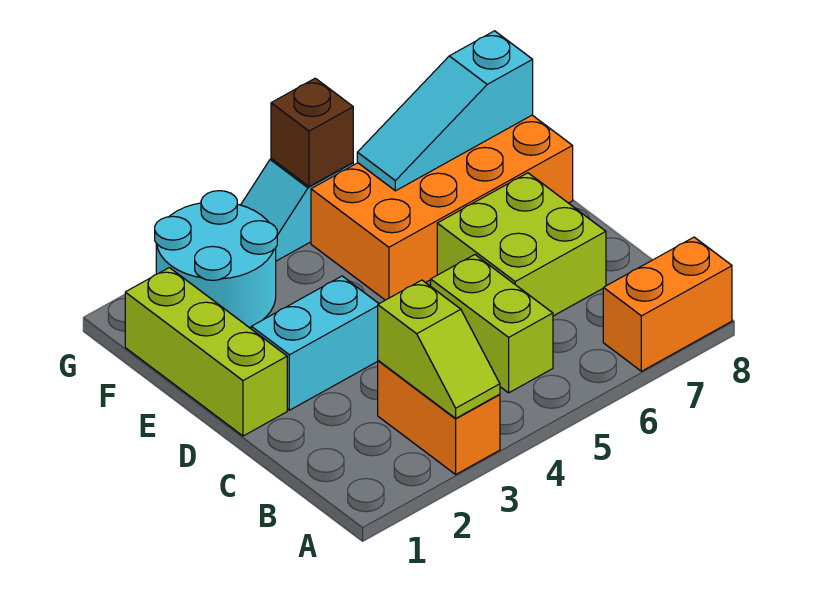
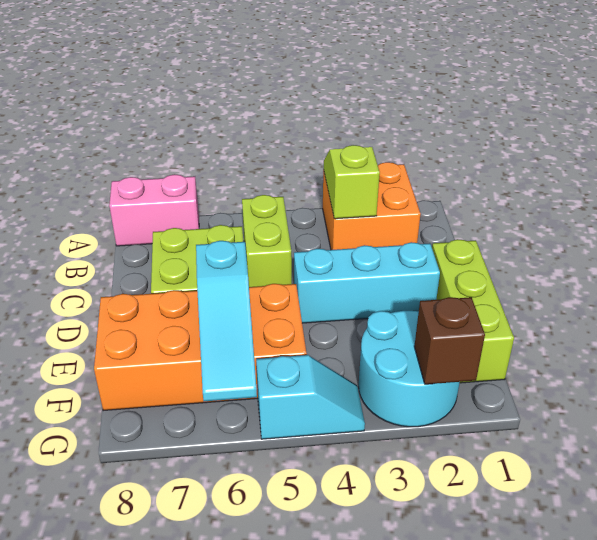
orange brick A3:B3 level 1 -> orange brick A2:B3 level 1
orange brick A7:A8 level 1 -> pink brick A7:A8 level 1
cyan brick D2:D3 level 1 -> cyan brick D2:D4 level 1
cyan slope F6:F8 level 2 top 8 -> cyan slope E6:G6 level 2 top E
brown brick G5 level 2 -> brown brick G2 level 2

